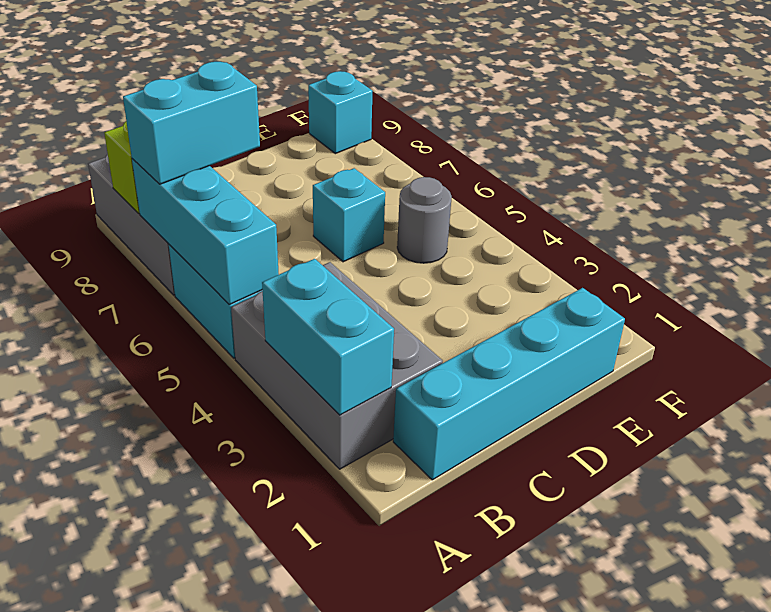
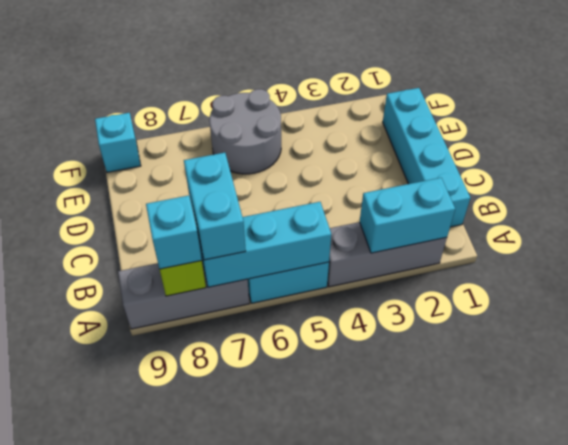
grey brick A2:B4 level 1 -> grey brick A2:A4 level 1
cyan brick D6 level 1 -> cyan brick A8 level 3
grey round brick E5 level 1 -> grey round brick E5:F6 level 1

